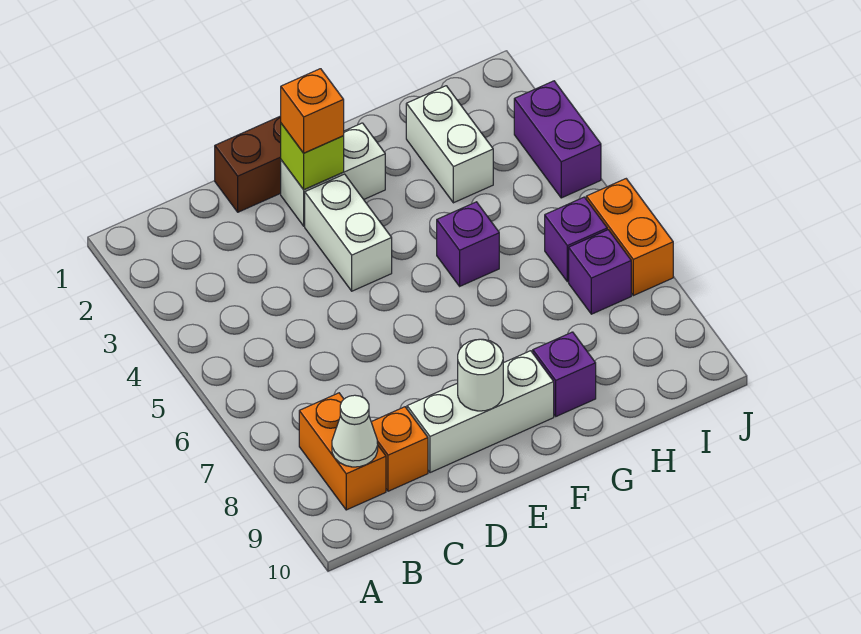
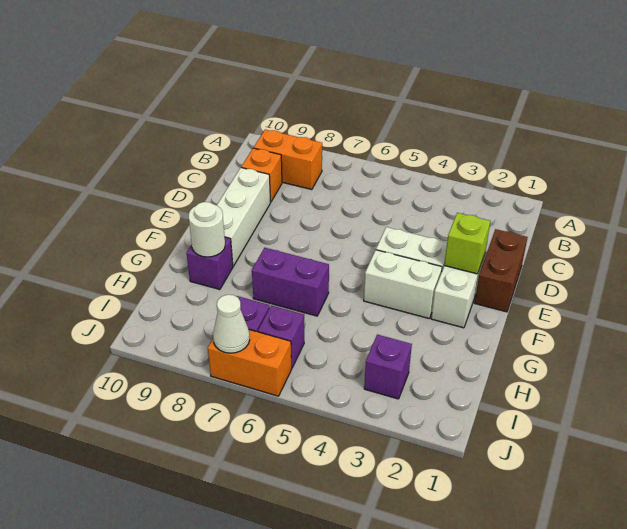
white cone B9 level 2 -> white cone J7 level 2
orange brick E2 level 3 -> none
white round brick E9 level 2 -> white round brick G9 level 2
purple brick G5 level 1 -> purple brick I3 level 1
white brick H2:H3 level 1 -> white brick F3:F4 level 1
purple brick J3:J4 level 1 -> purple brick G6:G7 level 1

